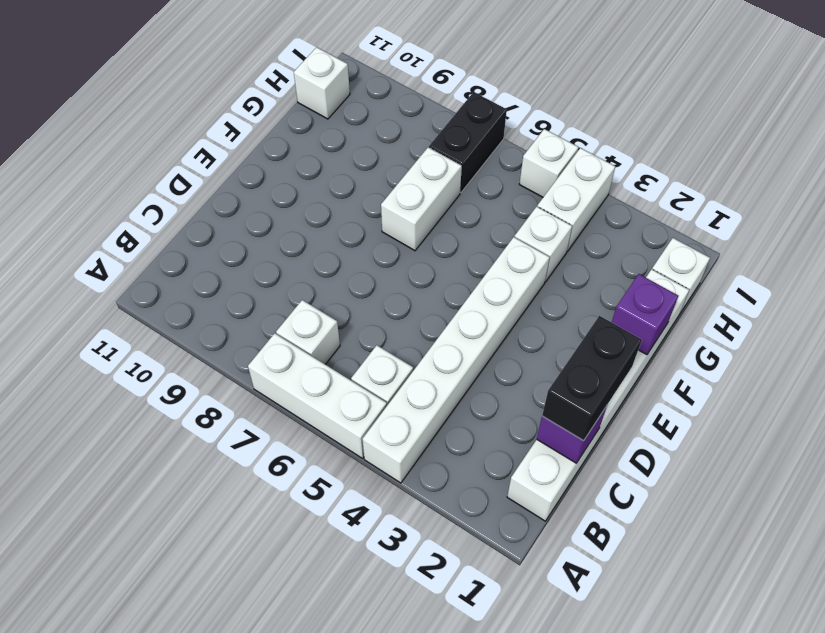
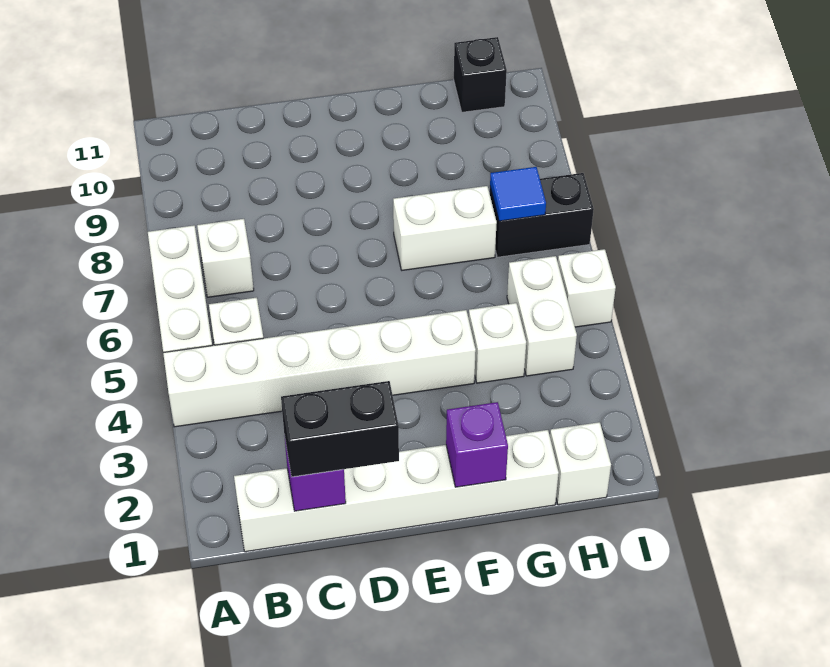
white brick H4:I4 level 1 -> white brick H4:H5 level 1
none -> blue tile H7 level 2
white brick H11 level 1 -> black brick H11 level 1

